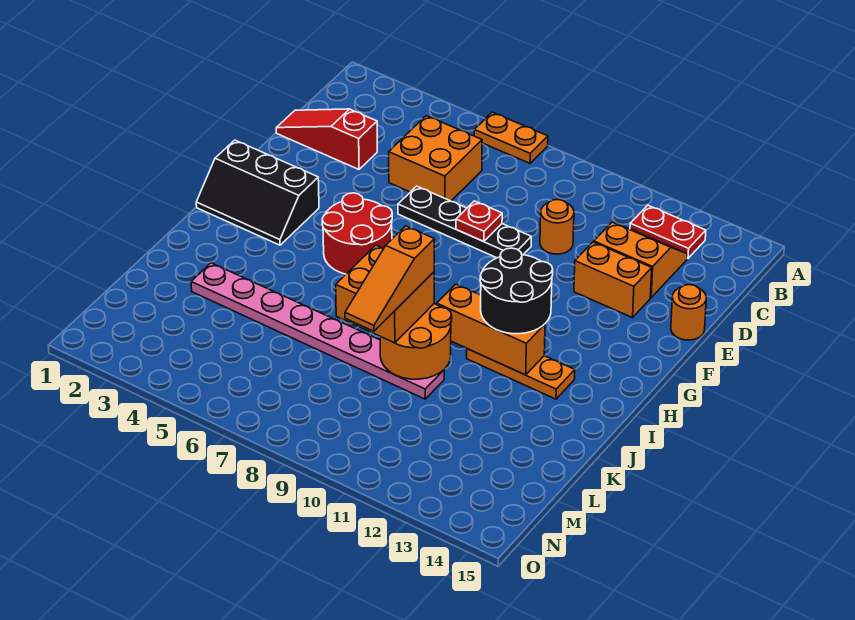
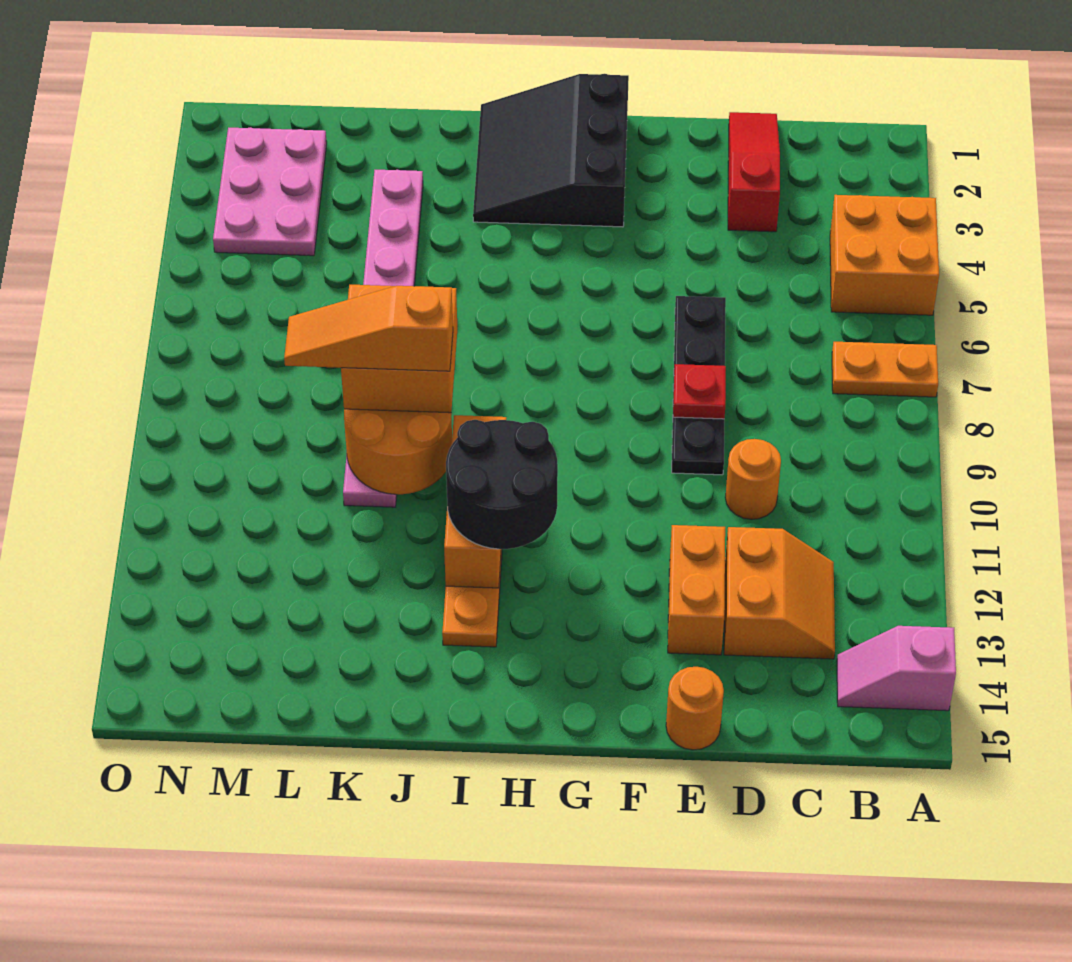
orange plate A6:A7 level 1 -> orange plate A7:B7 level 1
none -> pink slope A14:B14 level 1 top A
red plate B12:B13 level 1 -> none
orange brick C5:D6 level 1 -> orange brick A4:B5 level 1
black slope G1:H3 level 1 top G -> black slope G1:I3 level 1 top G
red round brick G5:H6 level 1 -> none
none -> pink plate M2:N4 level 1

